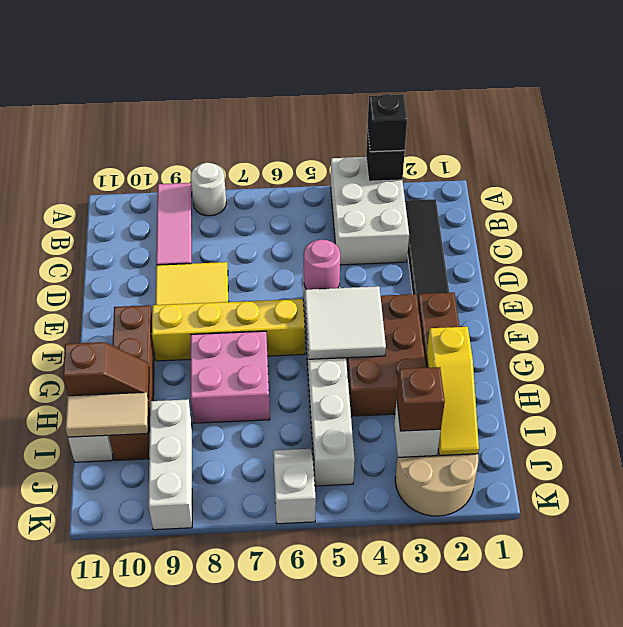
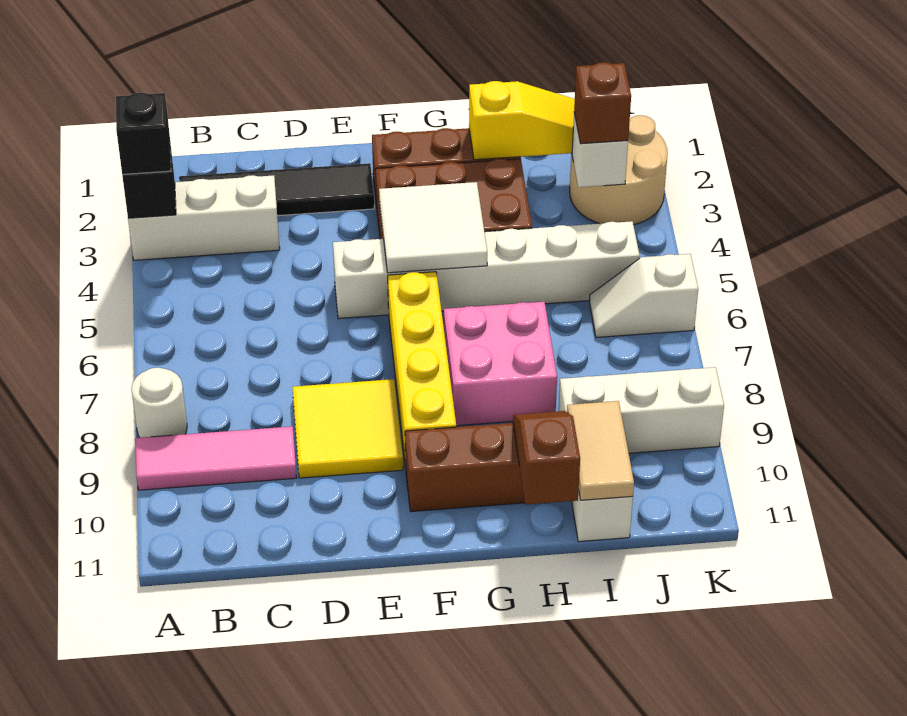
white brick A3:C4 level 1 -> white brick A3:C3 level 1
pink round brick E5 level 2 -> none

